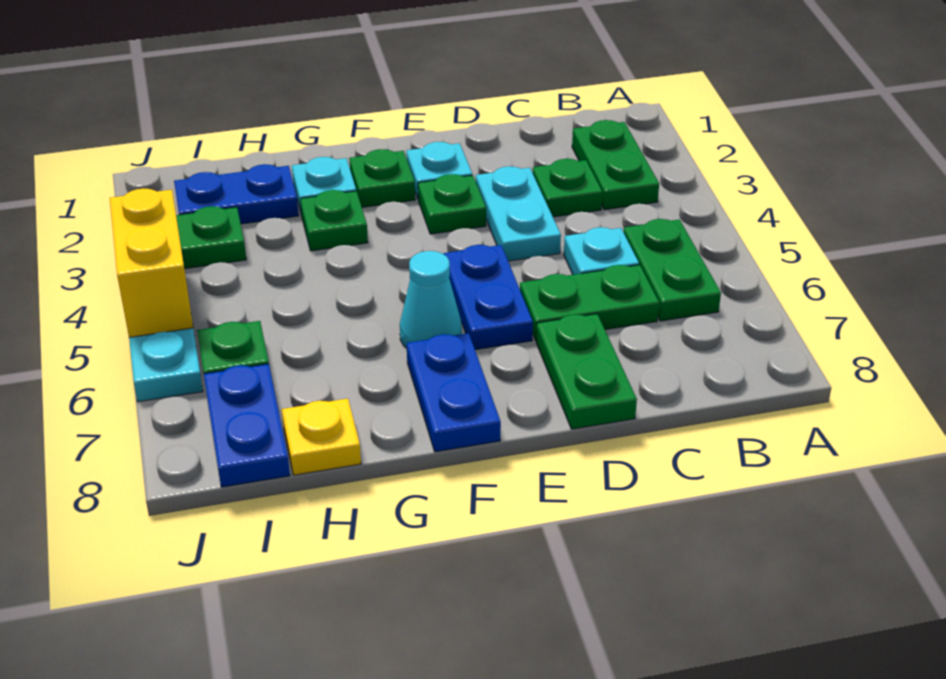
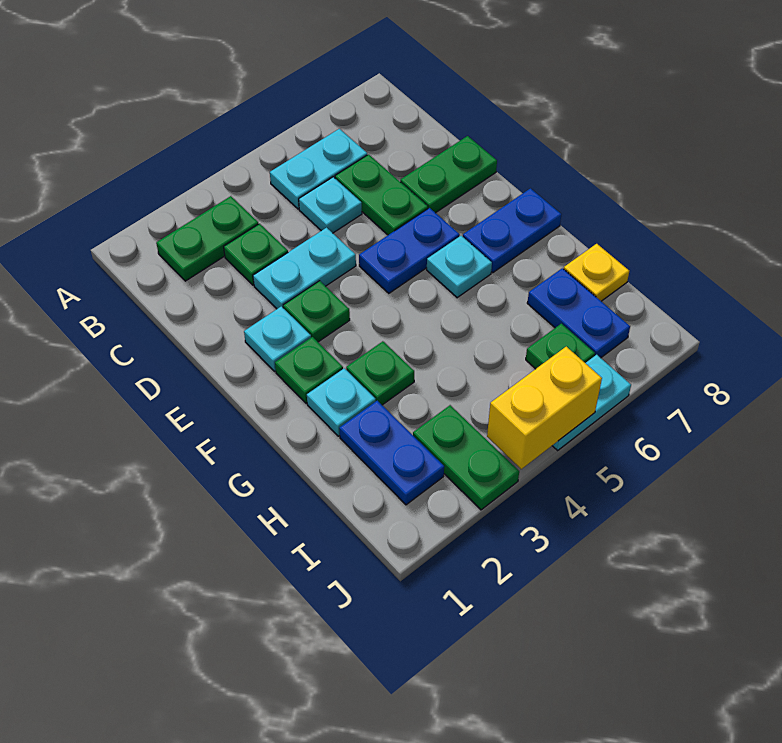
green plate B5:B6 level 1 -> cyan plate B5:B6 level 1
cyan cone F6 level 1 -> cyan plate F6 level 1
blue plate I7:I8 level 1 -> blue plate H7:I7 level 1

